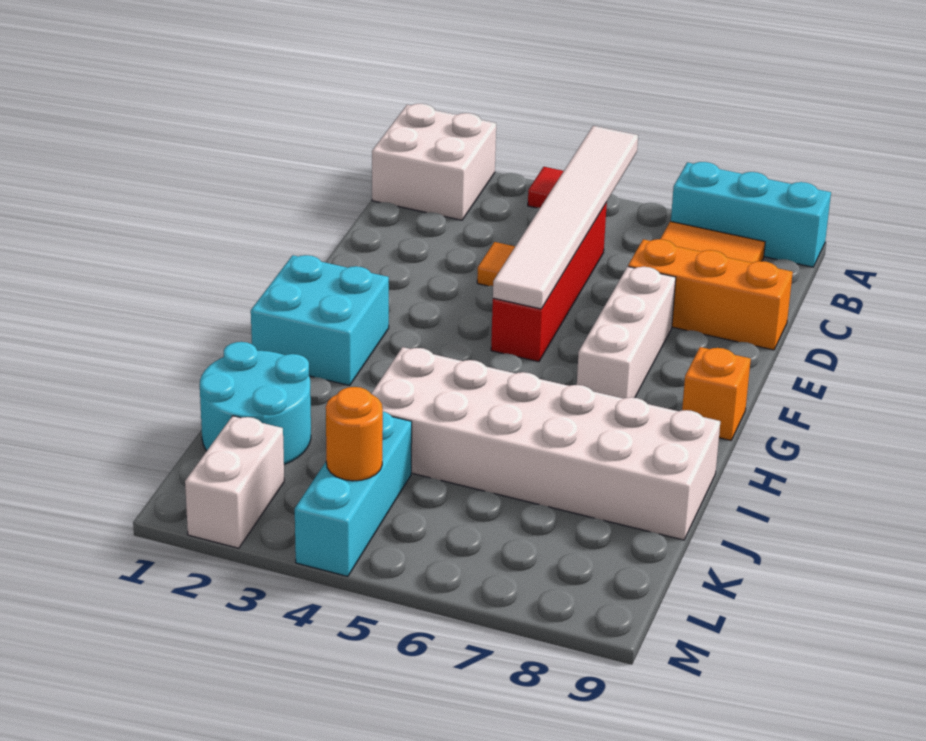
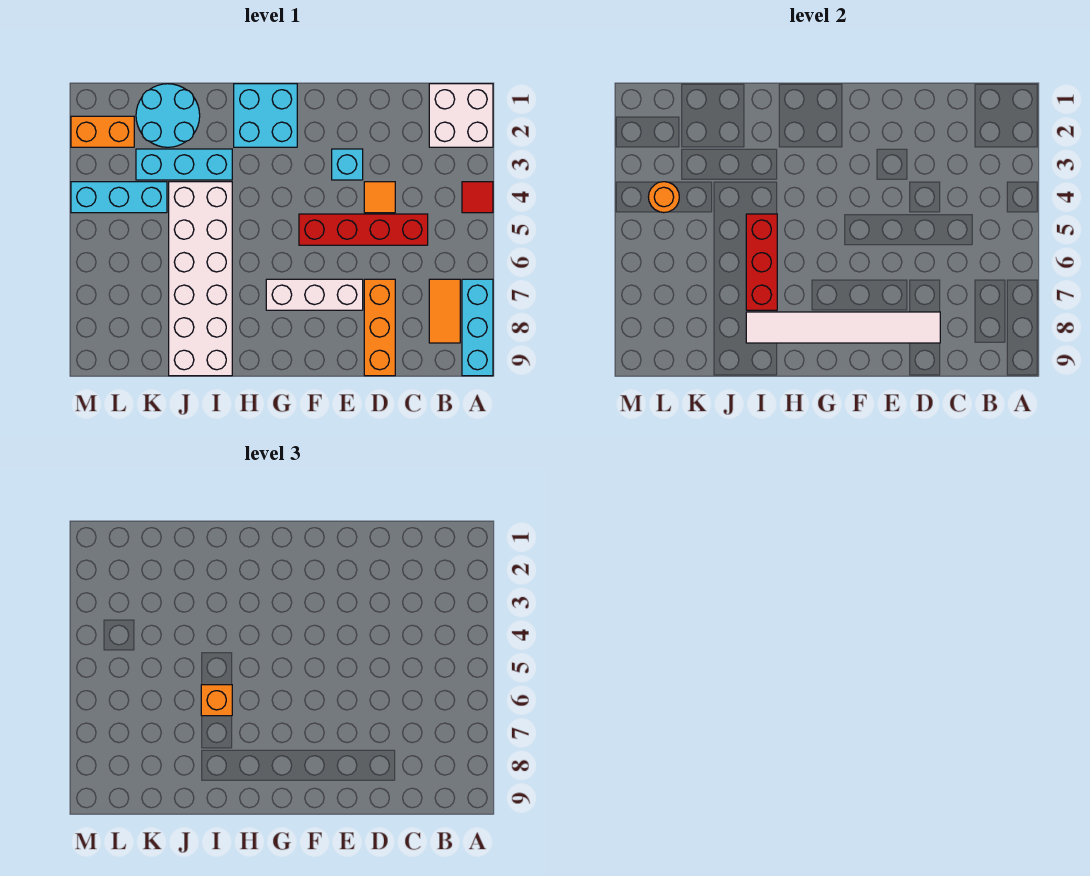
white tile A5:F5 level 2 -> white tile D8:I8 level 2
none -> cyan brick E3 level 1
orange brick G9 level 1 -> orange brick I6 level 3
none -> cyan brick I3:K3 level 1
none -> red brick I5:I7 level 2
white brick L2:M2 level 1 -> orange brick L2:M2 level 1

